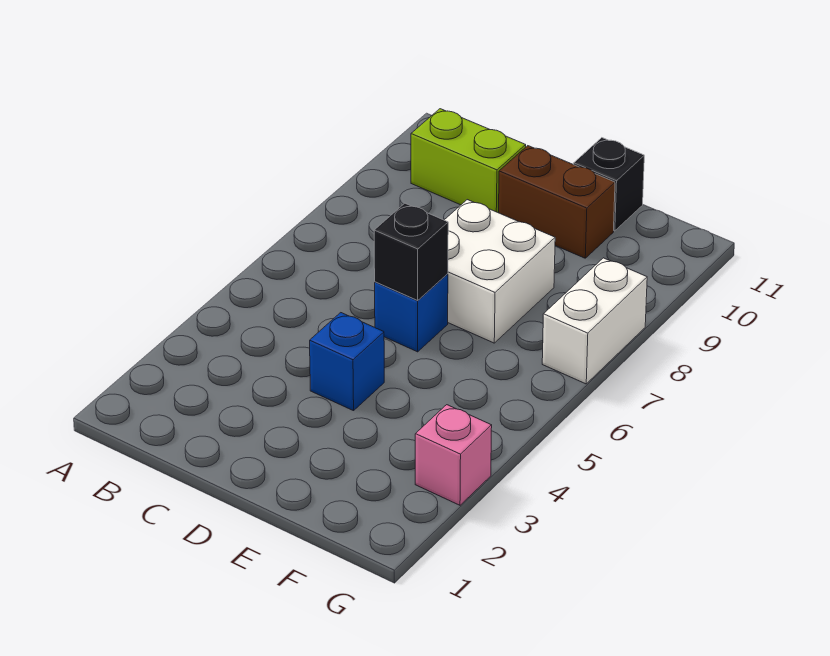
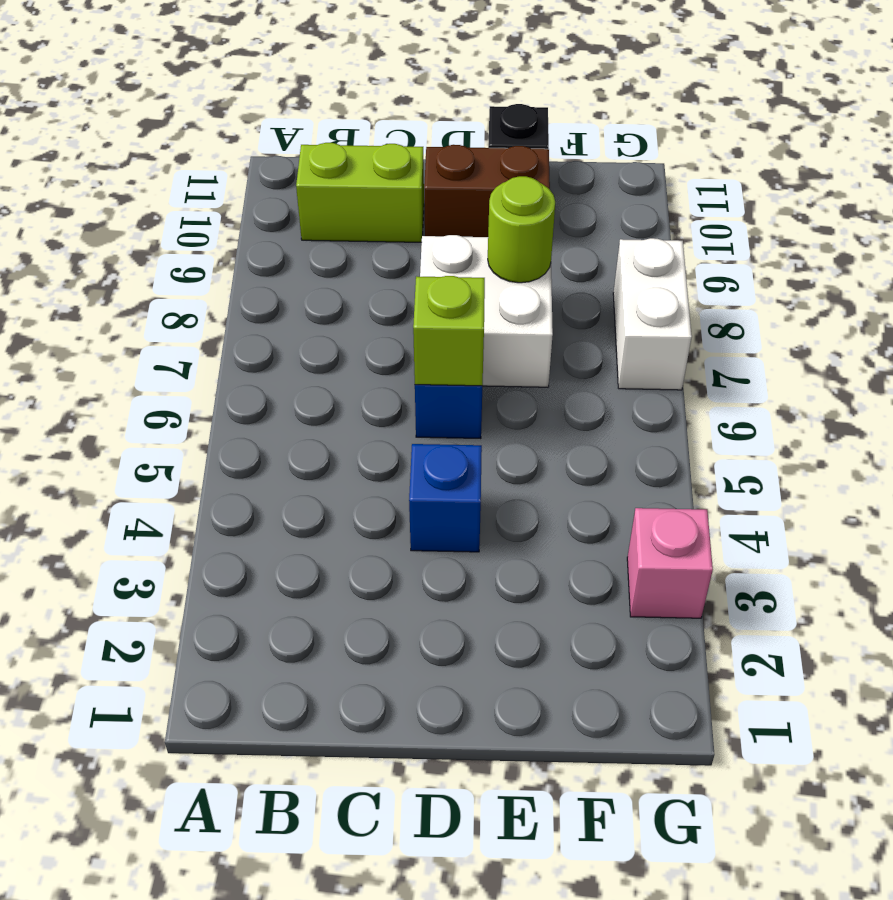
black brick D6 level 2 -> lime brick D6 level 2
none -> lime round brick E8 level 2

